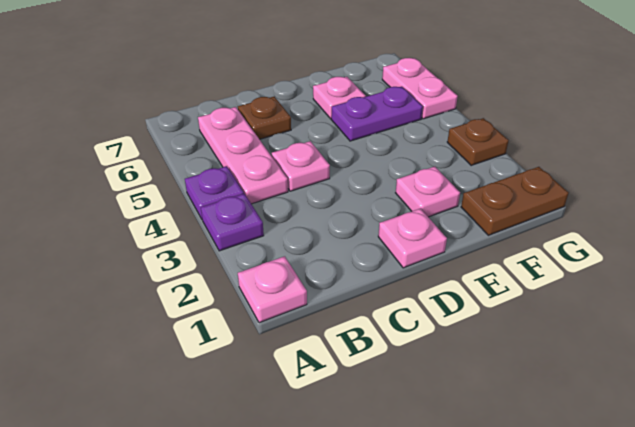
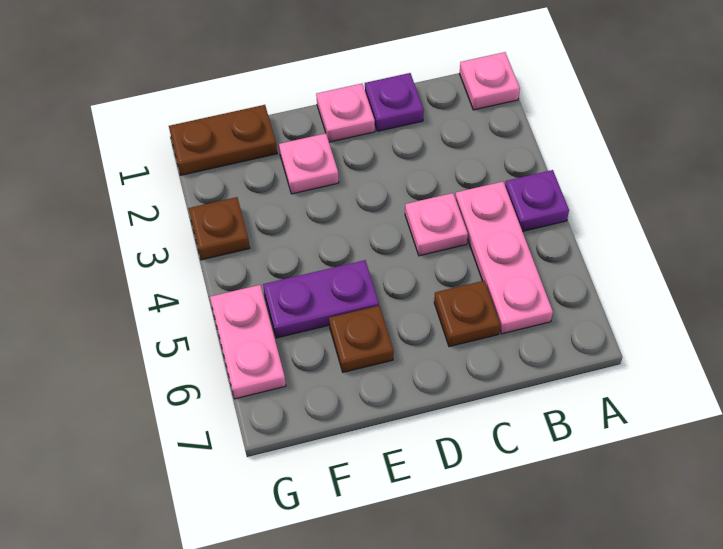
purple plate A3 level 1 -> purple plate C1 level 1
pink plate E6 level 1 -> brown plate E6 level 1

